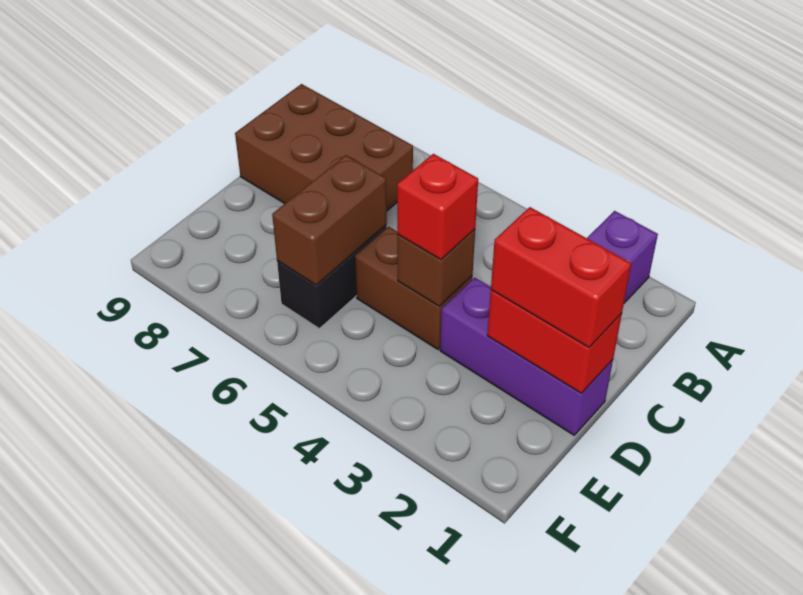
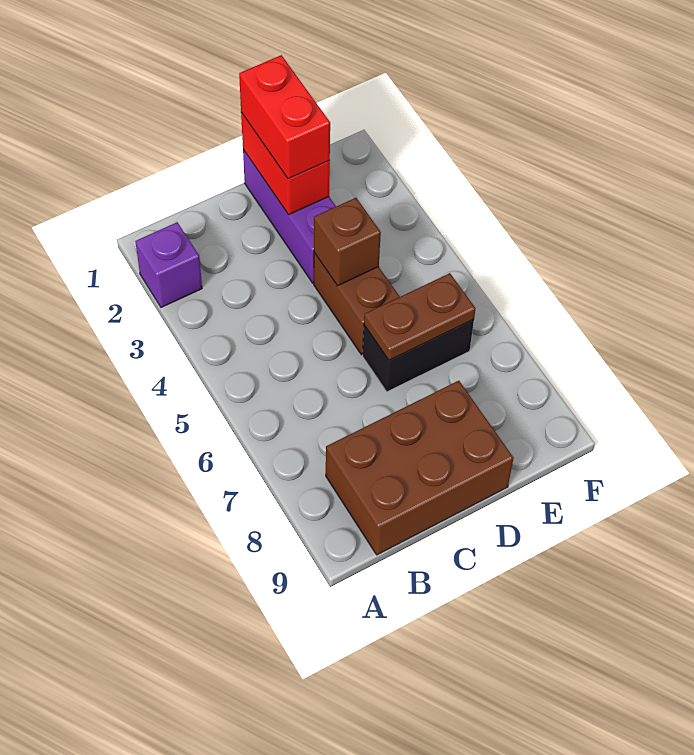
brown brick B7:C9 level 1 -> brown brick B8:D9 level 1
red brick D4 level 3 -> none
brown brick D6:E6 level 2 -> brown plate D6:E6 level 2

